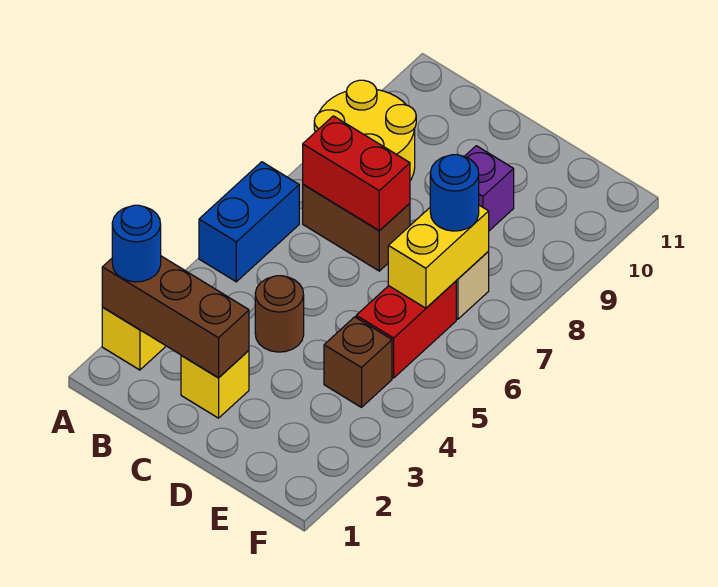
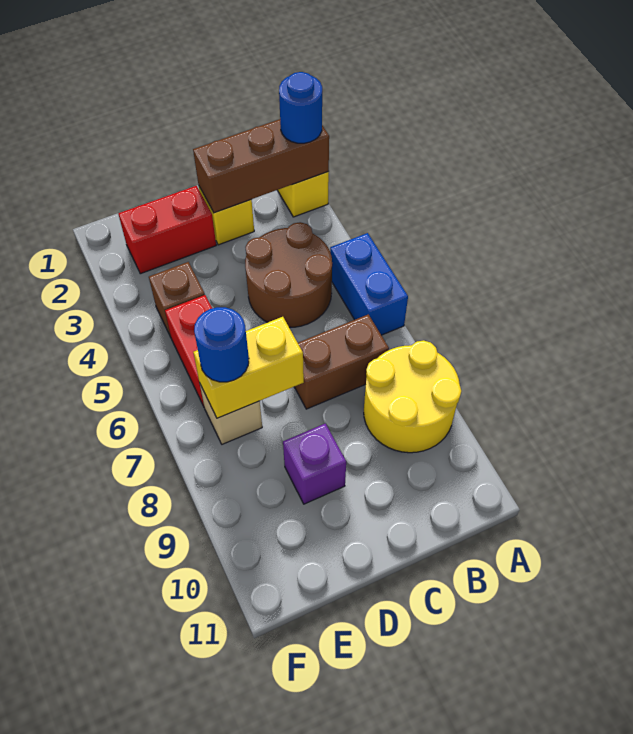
red brick B7:C7 level 2 -> red brick D2:E2 level 1
brown round brick C4 level 1 -> brown round brick B4:C5 level 1
yellow brick E6:E7 level 2 -> yellow brick D7:E7 level 2

